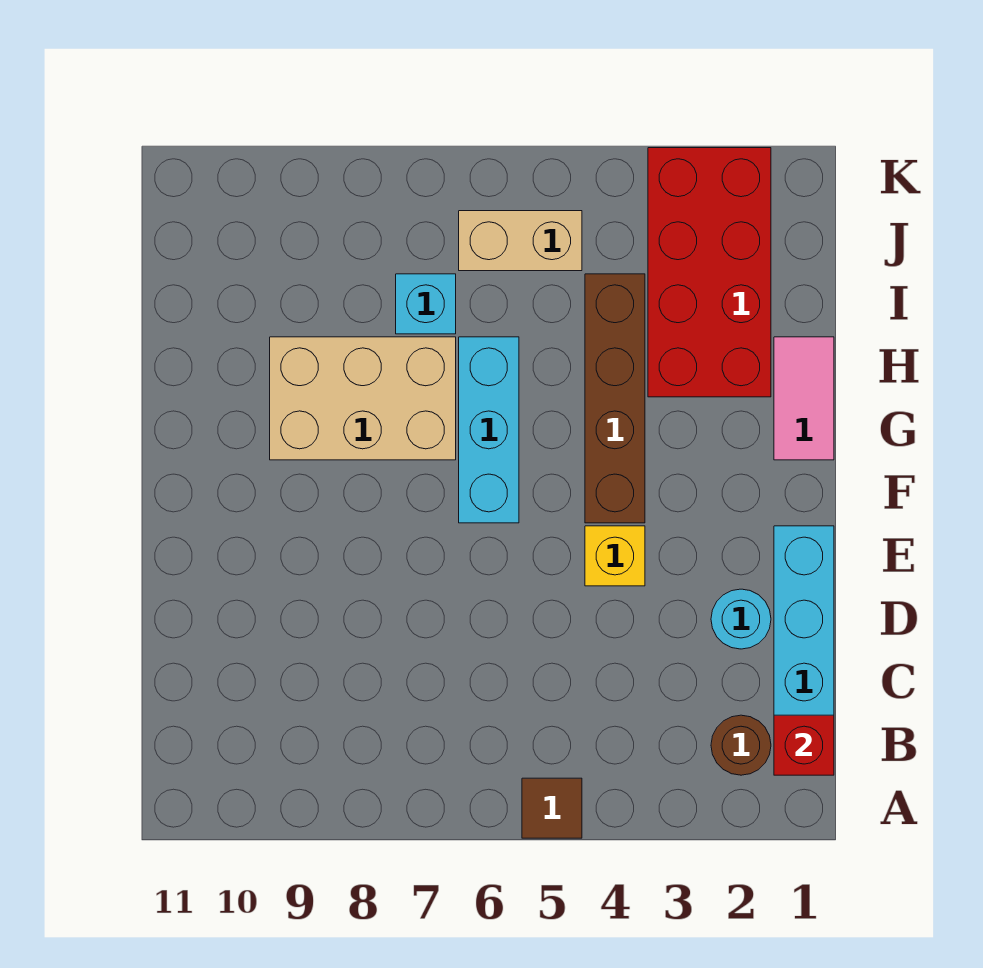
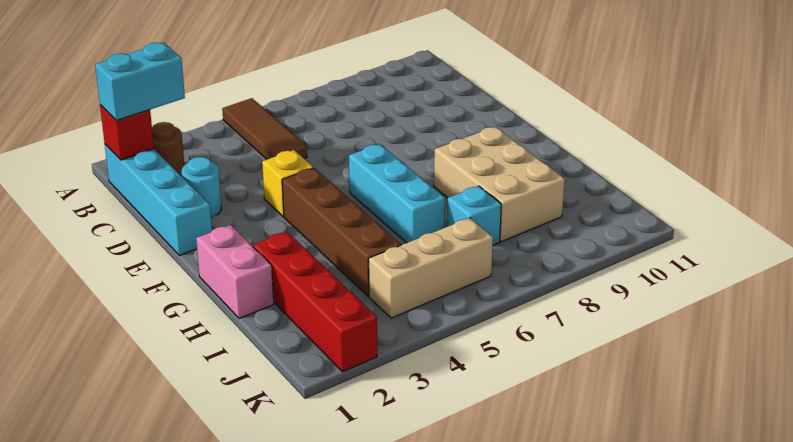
brown tile A5 level 1 -> brown tile A5:C5 level 1
none -> cyan brick B1:B2 level 3
pink tile G1:H1 level 1 -> pink brick G1:H1 level 1
tan brick G7:H9 level 1 -> tan brick G8:I9 level 1
red brick H2:K3 level 1 -> red brick H2:K2 level 1
tan brick J5:J6 level 1 -> tan brick J4:J6 level 1

